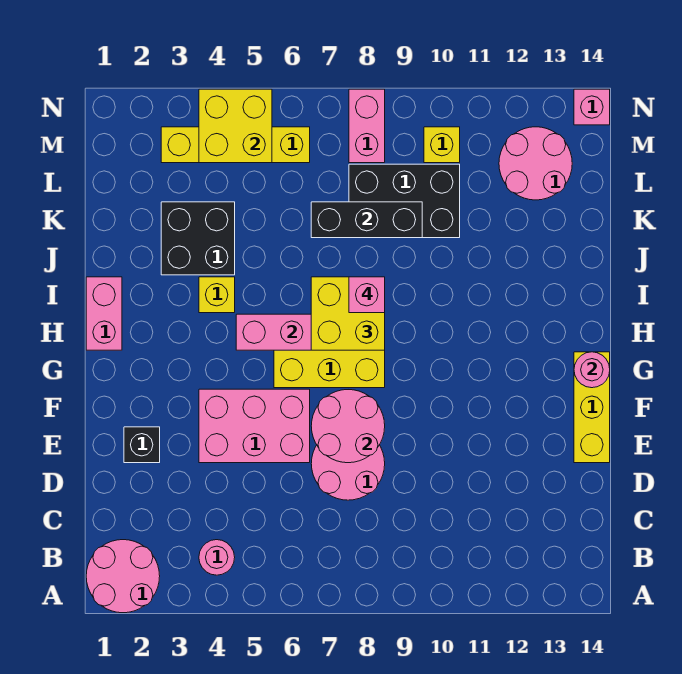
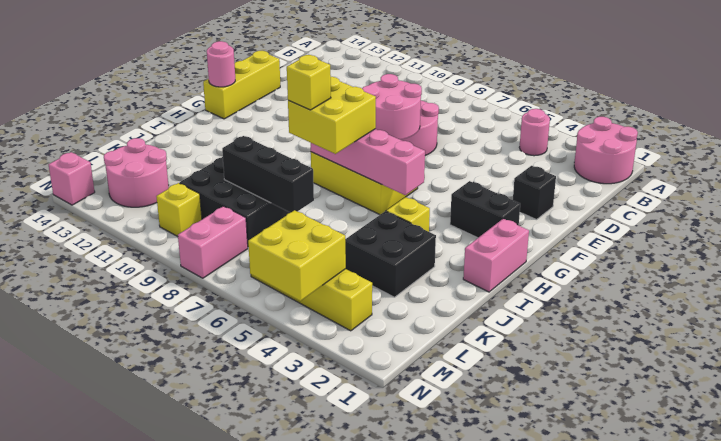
pink brick E4:F6 level 1 -> none
none -> black brick G2:G3 level 1
pink brick I8 level 4 -> yellow brick I8 level 4

